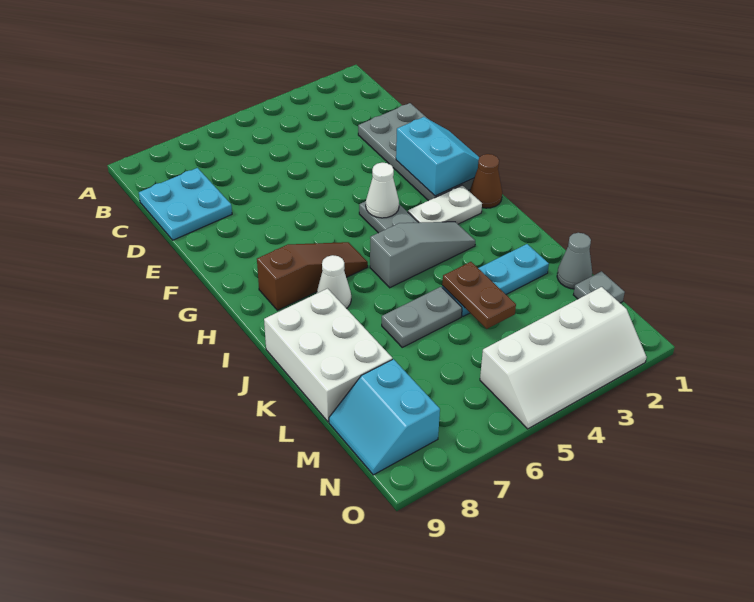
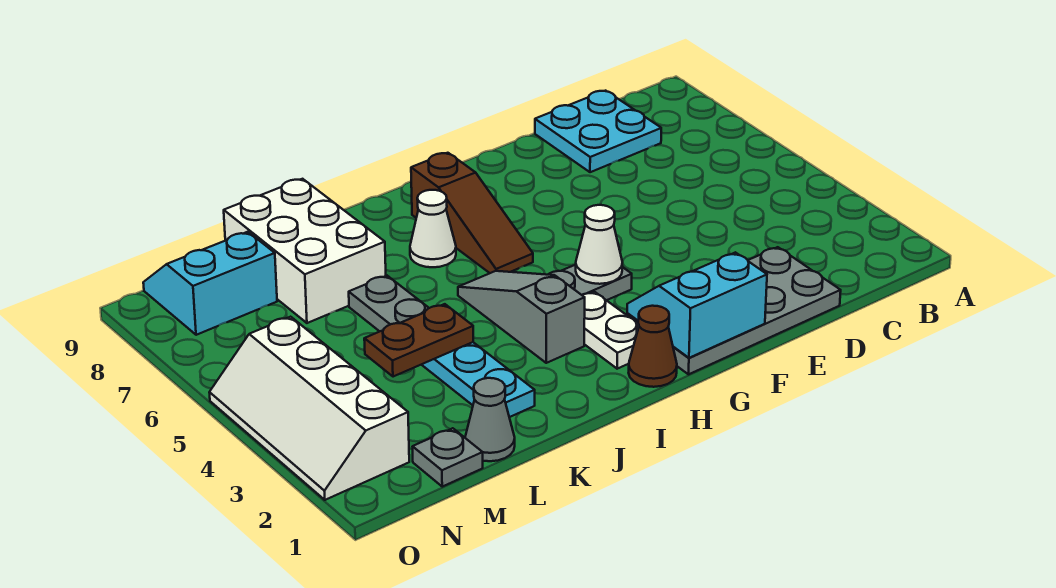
cyan slope F1:G2 level 2 top 2 -> cyan slope F1:G2 level 2 top 1
grey slope I3:I5 level 1 top 5 -> grey slope I3:I5 level 1 top 3
white brick J8:L9 level 1 -> white brick K7:L9 level 1

